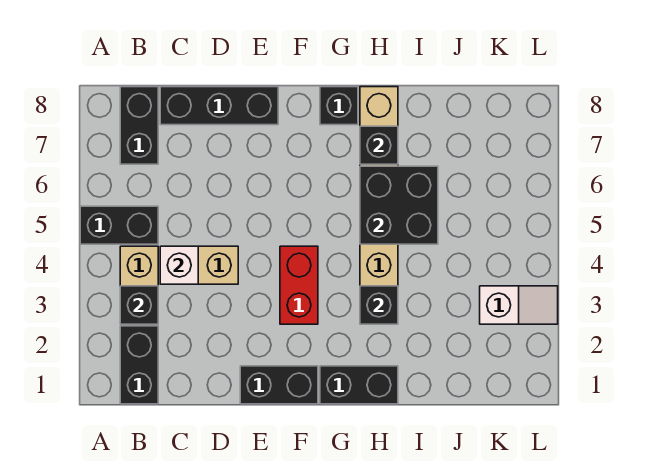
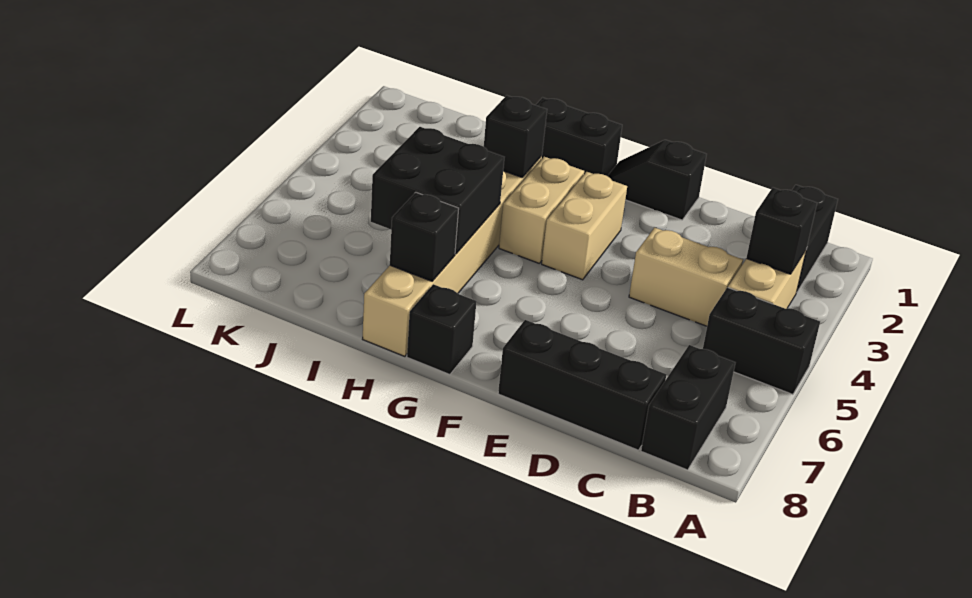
white brick C4 level 2 -> none
black brick E1:F1 level 1 -> black slope E1:F1 level 1 top E
red brick F3:F4 level 1 -> tan brick F3:F4 level 1
none -> tan brick G3:G4 level 1
white slope K3:L3 level 1 top K -> none

